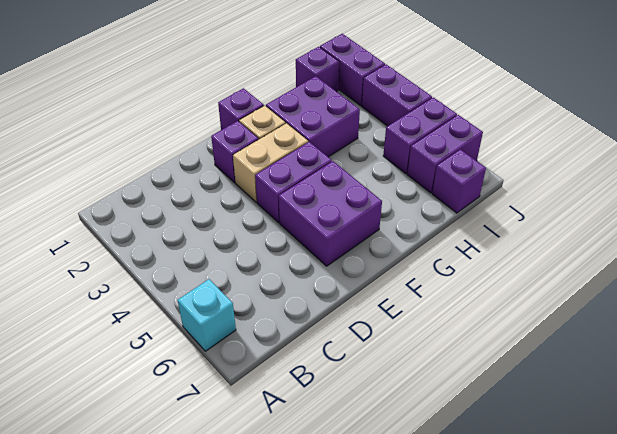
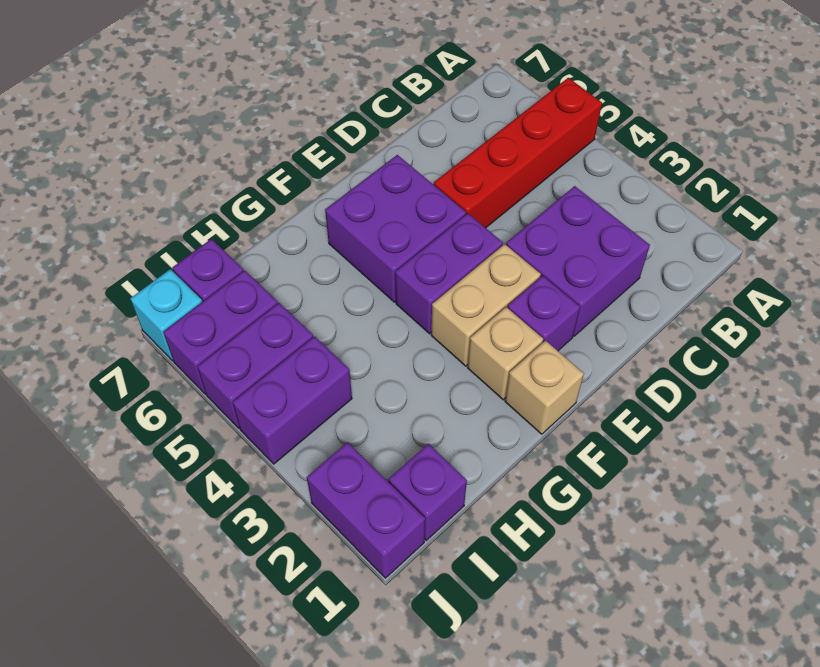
none -> red brick A5:D5 level 1
cyan brick A6 level 1 -> cyan brick J7 level 1
purple brick F1 level 1 -> tan brick F1 level 1
purple brick G2:H3 level 1 -> purple brick C2:D3 level 1
purple brick J3:J4 level 1 -> purple brick I4:J4 level 1

